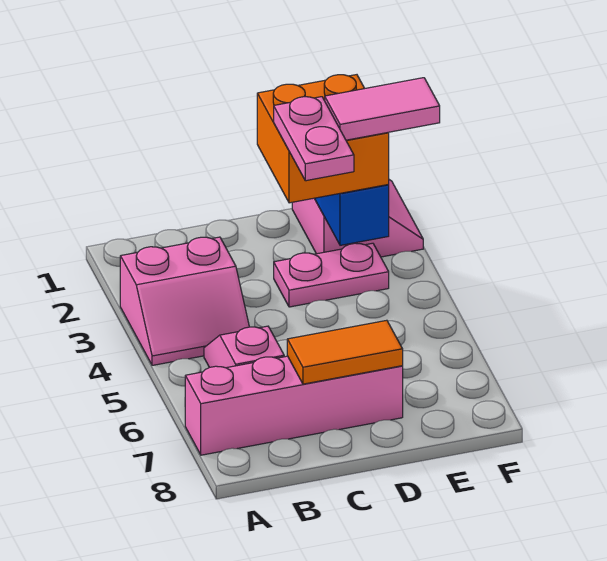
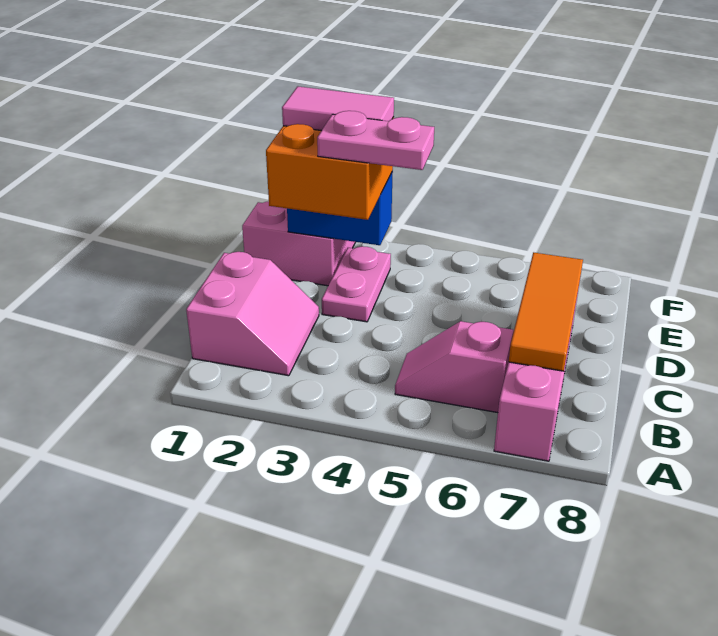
pink slope A3:B4 level 1 top 3 -> pink slope B1:C2 level 1 top 1
orange tile C7:D7 level 2 -> orange tile B7:D7 level 2
pink tile E3:F3 level 4 -> pink tile E2:E3 level 4

